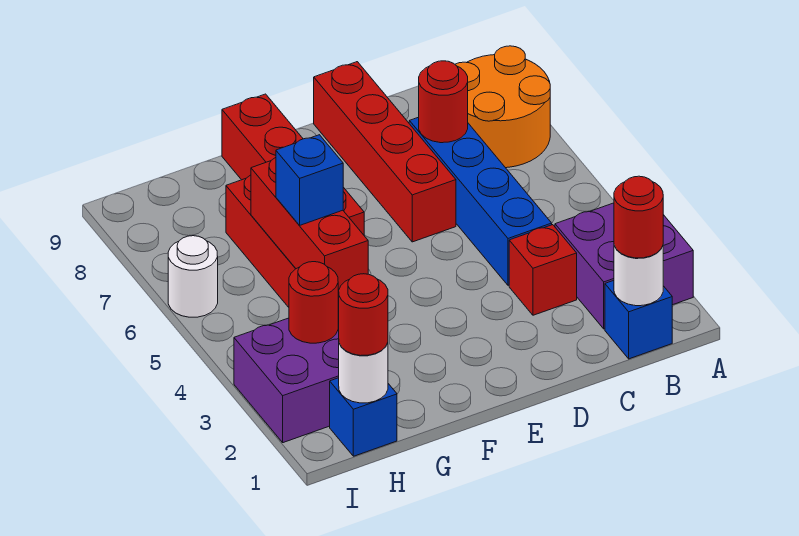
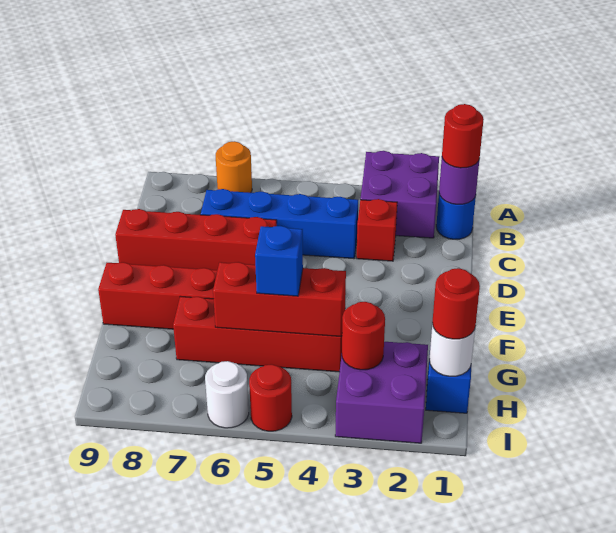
orange round brick A7:B8 level 1 -> orange round brick A7 level 1
blue brick B1 level 1 -> blue round brick B1 level 1
white round brick B1 level 2 -> purple round brick B1 level 2
red round brick C7 level 2 -> red round brick I5 level 1

